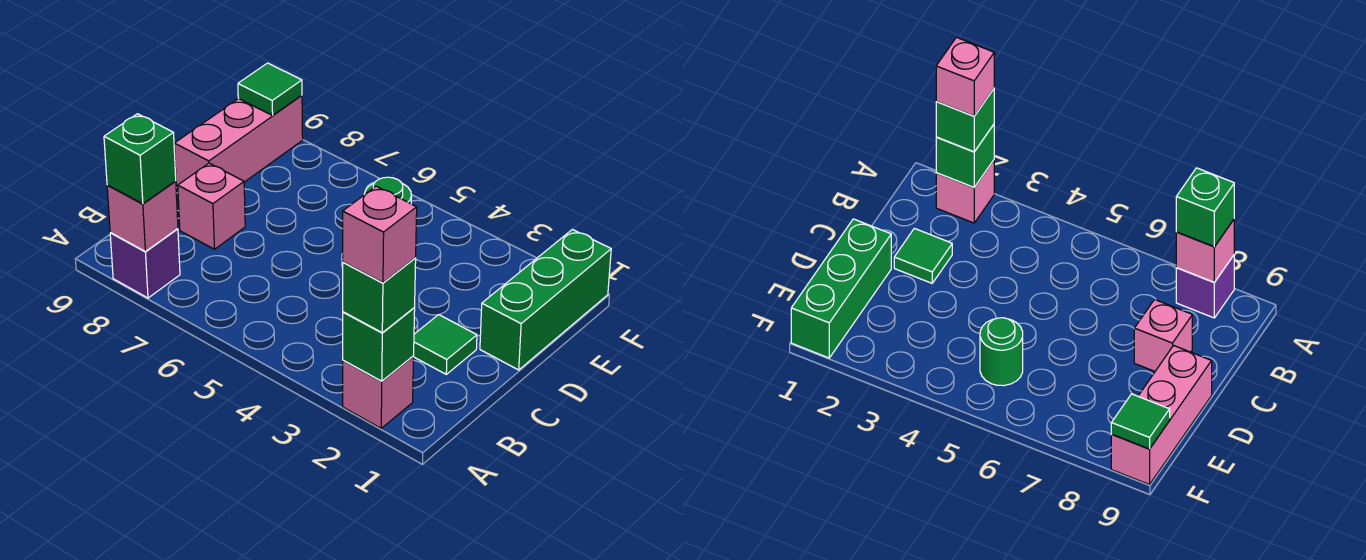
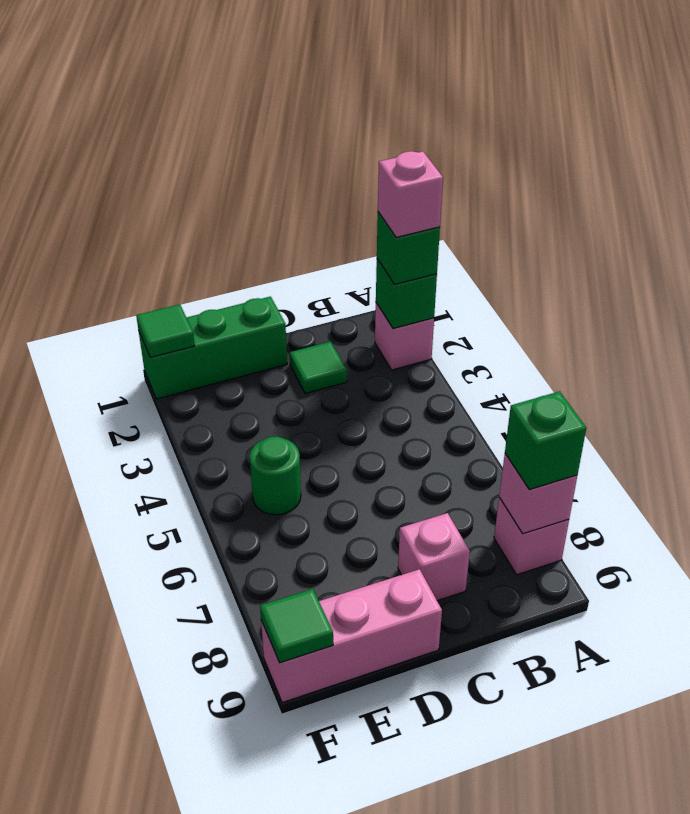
purple brick A8 level 1 -> pink brick A8 level 1
none -> green tile F1 level 2

